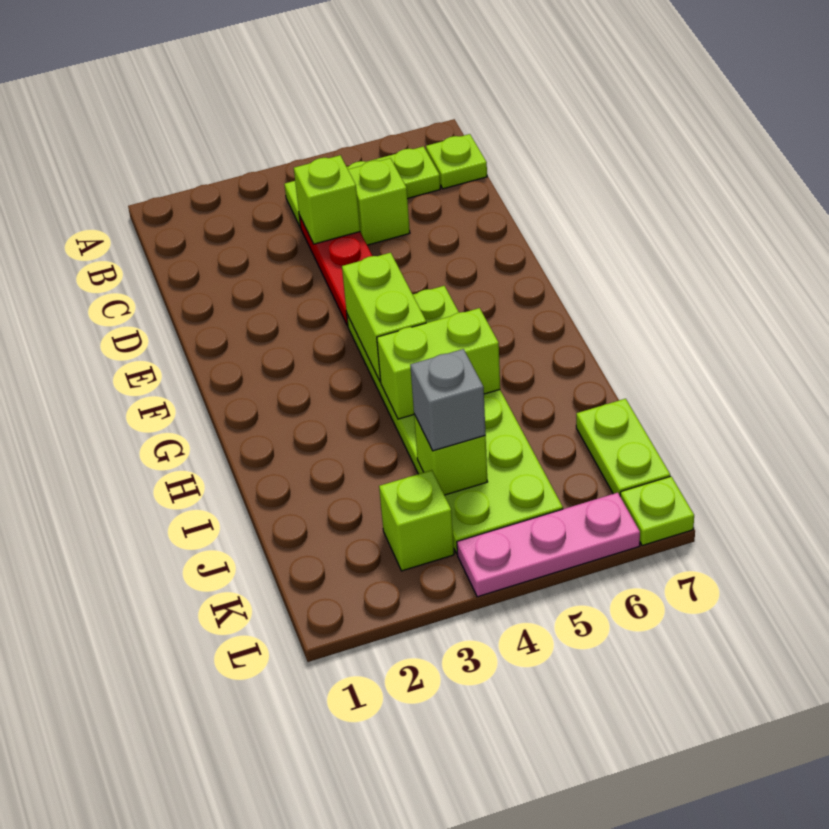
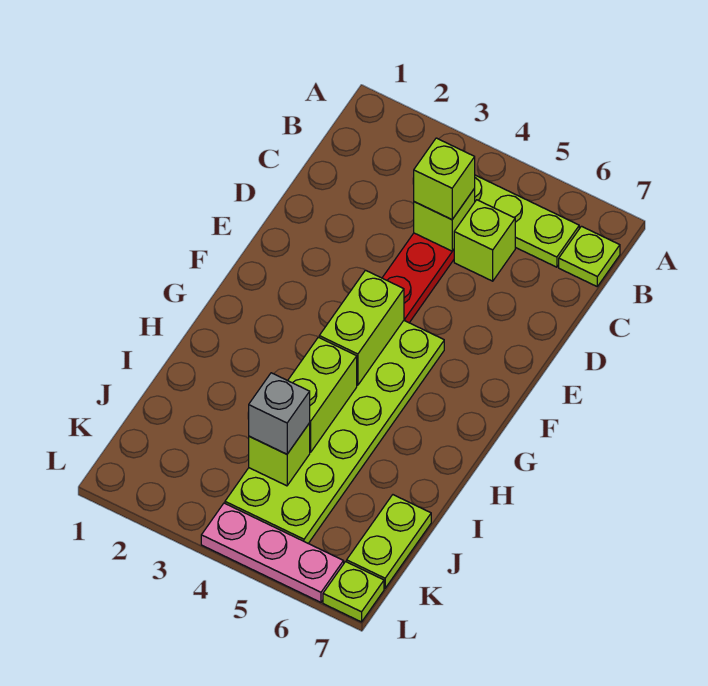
lime brick H4:H5 level 2 -> lime brick H4:I4 level 2
lime brick K3 level 1 -> lime brick C4 level 3

